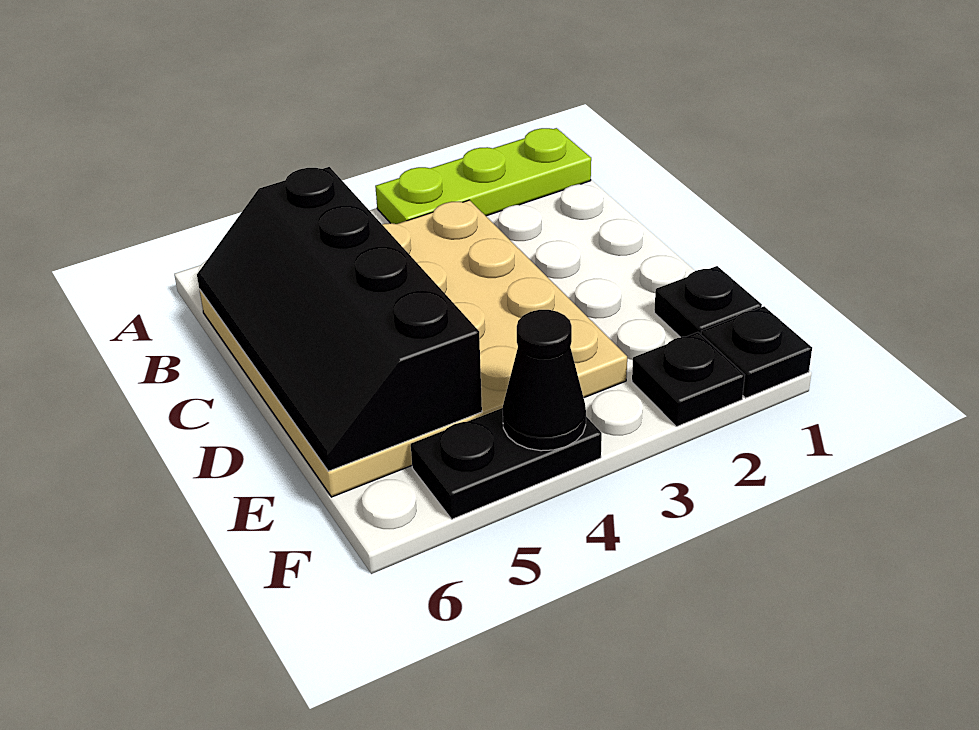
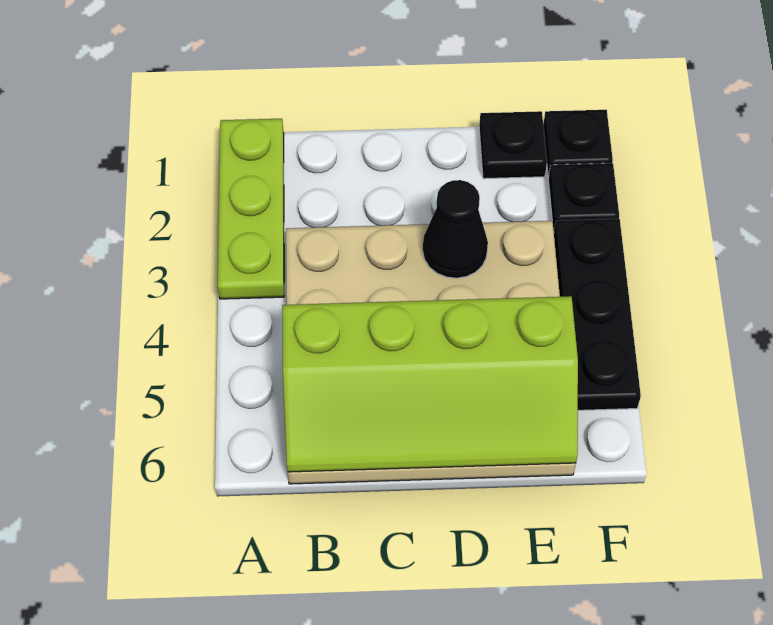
black slope B5:E6 level 2 top 5 -> lime slope B5:E6 level 2 top 5
black plate F4:F5 level 1 -> black plate F3:F5 level 1
black cone F4 level 2 -> black cone D3 level 2

